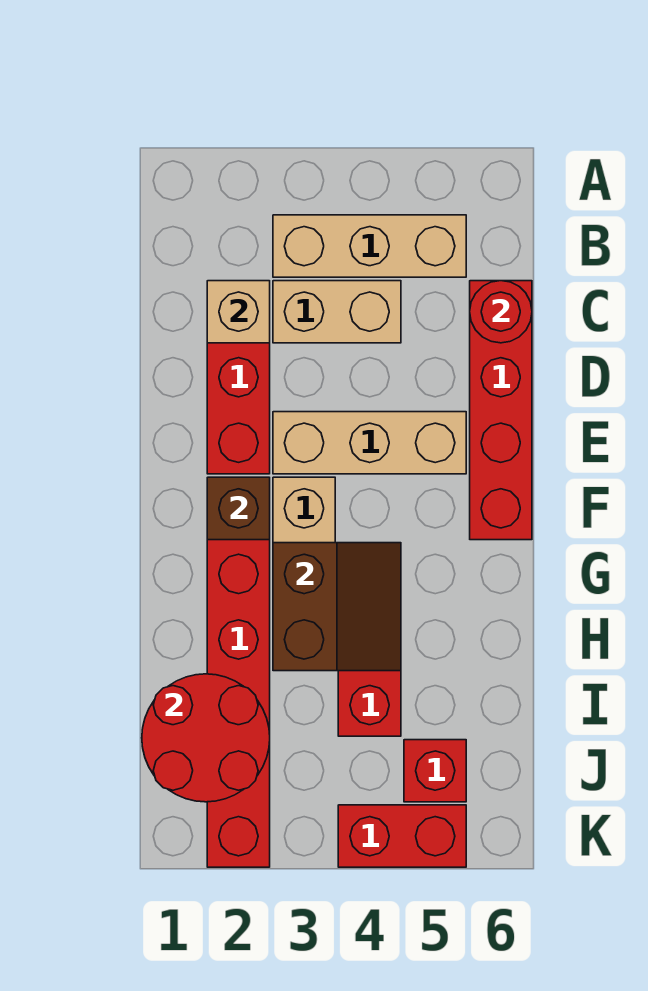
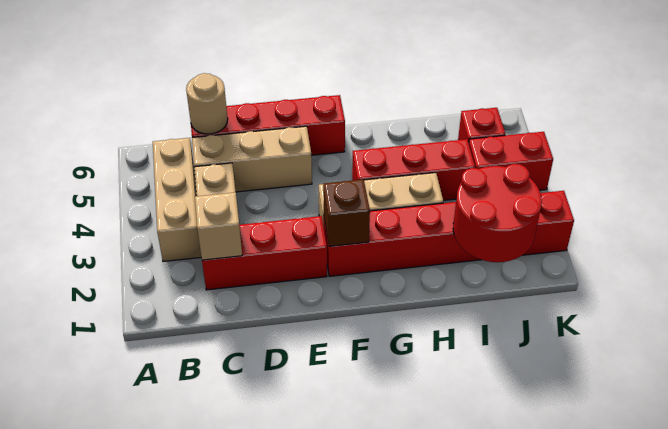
red round brick C6 level 2 -> tan round brick C6 level 2
tan brick E3:E5 level 1 -> tan brick C5:E5 level 1
brown slope G3:H4 level 2 top 3 -> none
red brick K4:K5 level 1 -> red brick J4:K4 level 1

